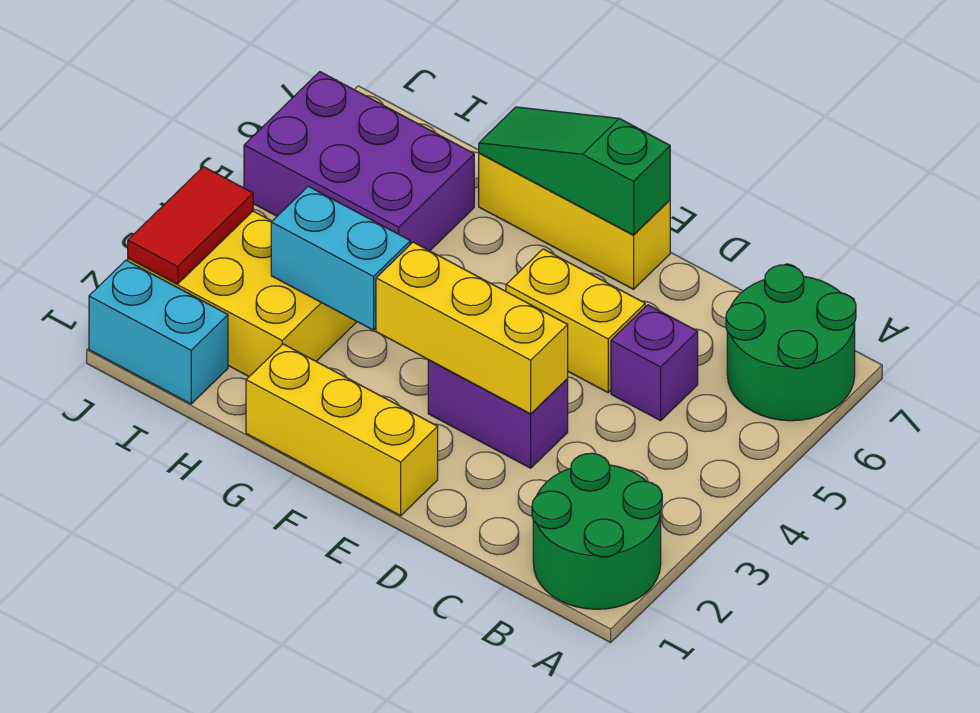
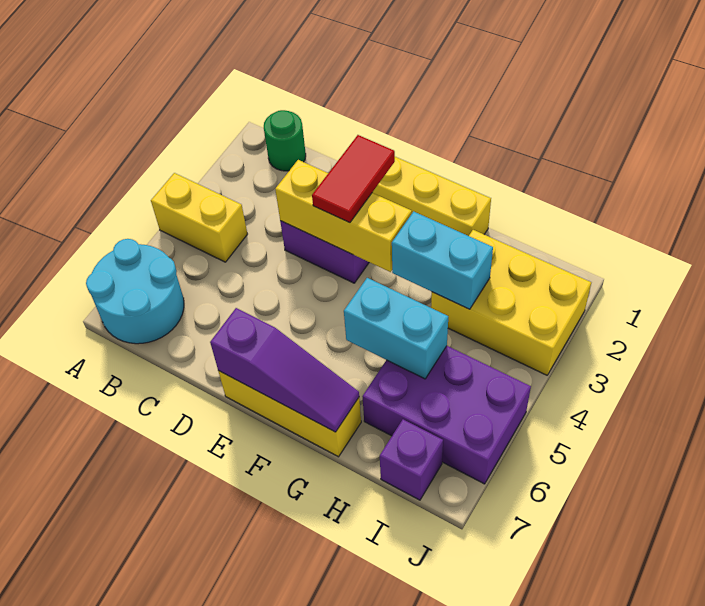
green round brick A1:B2 level 1 -> green round brick B1 level 1
green round brick A6:B7 level 1 -> cyan round brick A6:B7 level 1
purple brick C5 level 1 -> purple brick I7 level 1
yellow brick D5:E5 level 1 -> yellow brick A4:B4 level 1
green slope E7:G7 level 2 top E -> purple slope E7:G7 level 2 top E
cyan brick I1:J1 level 1 -> cyan brick G5:H5 level 2
red tile J2:J3 level 2 -> red tile E2:E3 level 3

